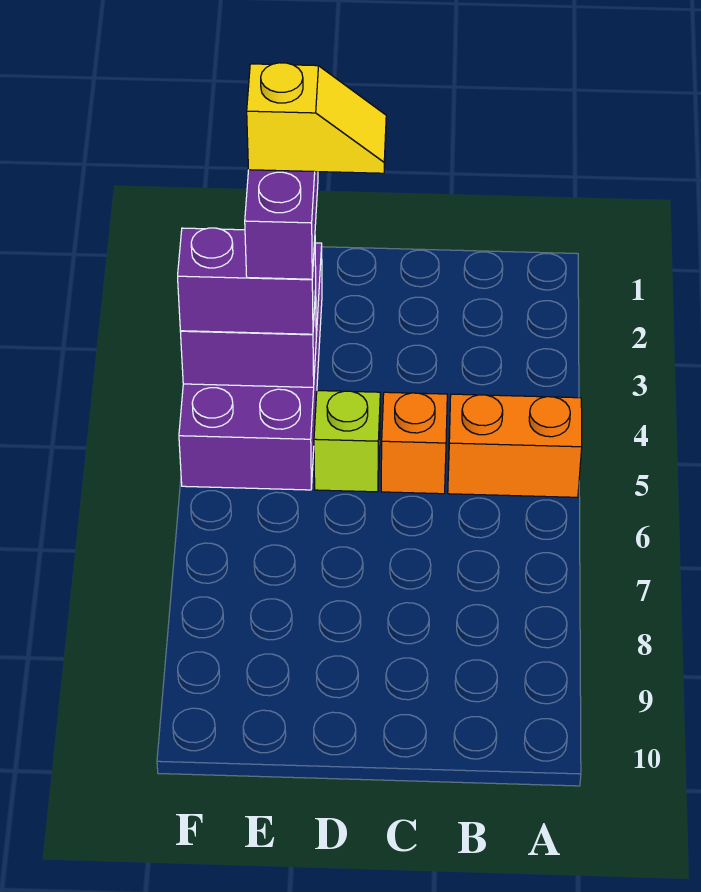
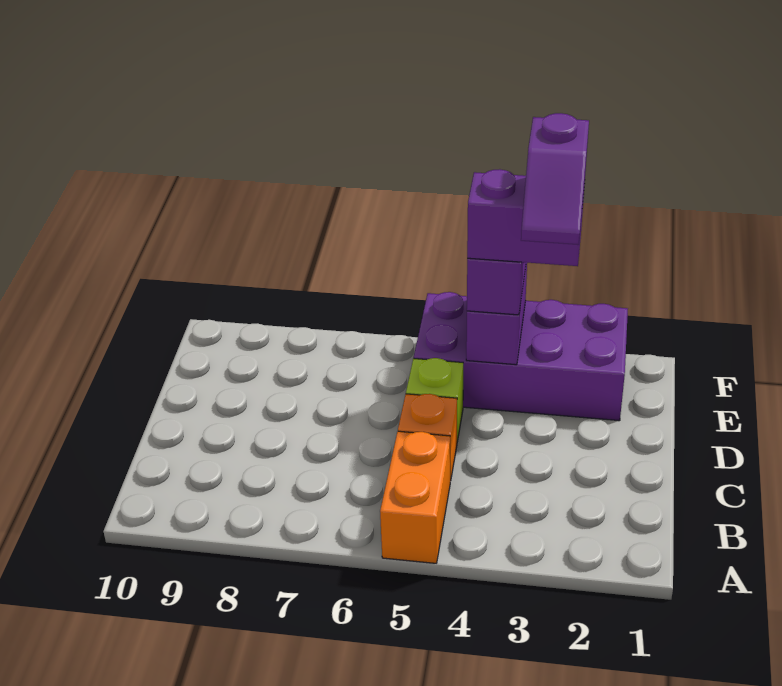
yellow slope D3:E3 level 5 top E -> purple slope D3:E3 level 5 top E

